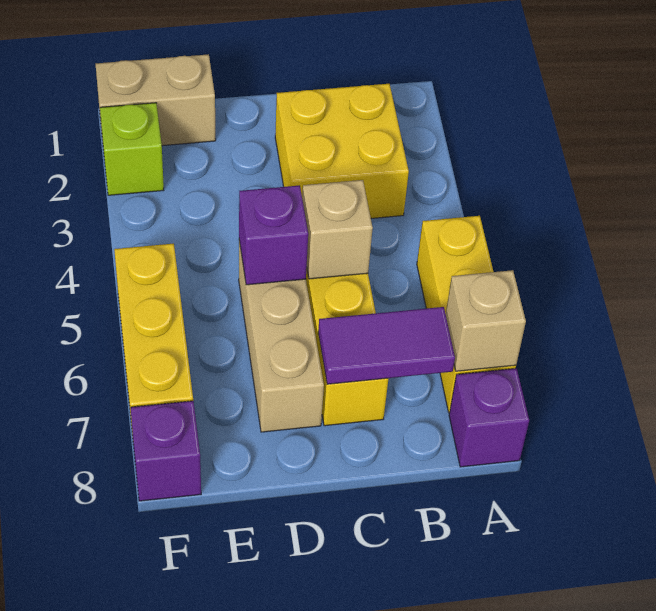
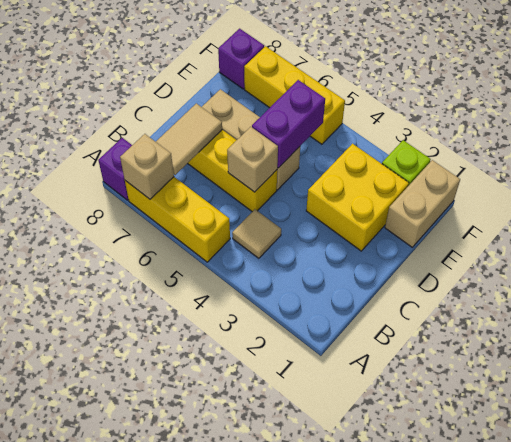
yellow brick B2:C3 level 1 -> yellow brick D2:E3 level 1
none -> tan tile B4 level 1
purple tile B7:C7 level 2 -> tan tile B7:C7 level 2
purple brick D5 level 2 -> purple brick D5:E5 level 2

